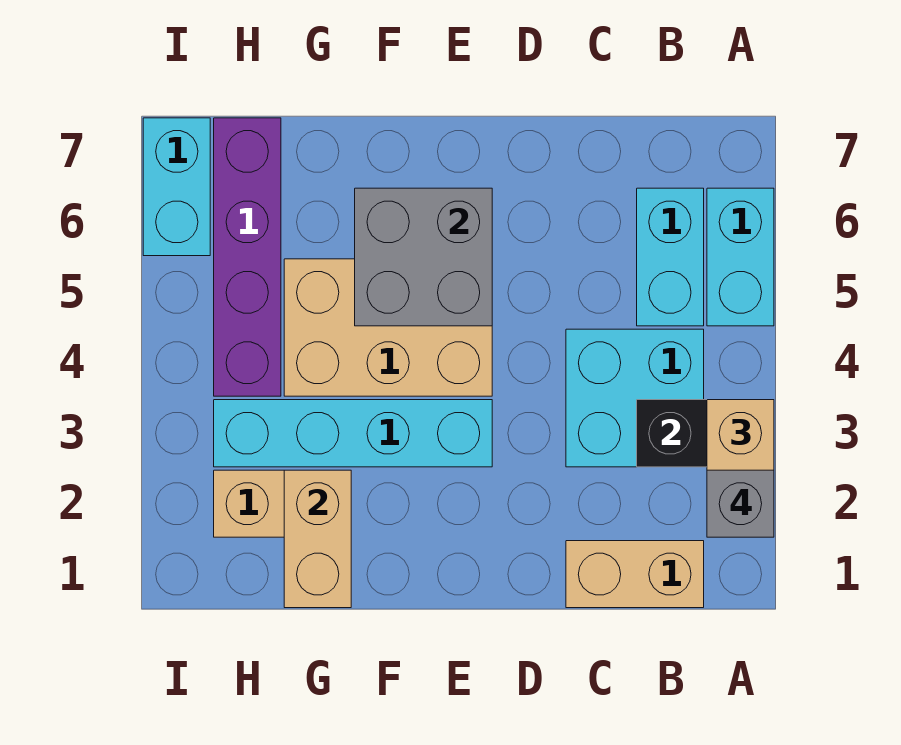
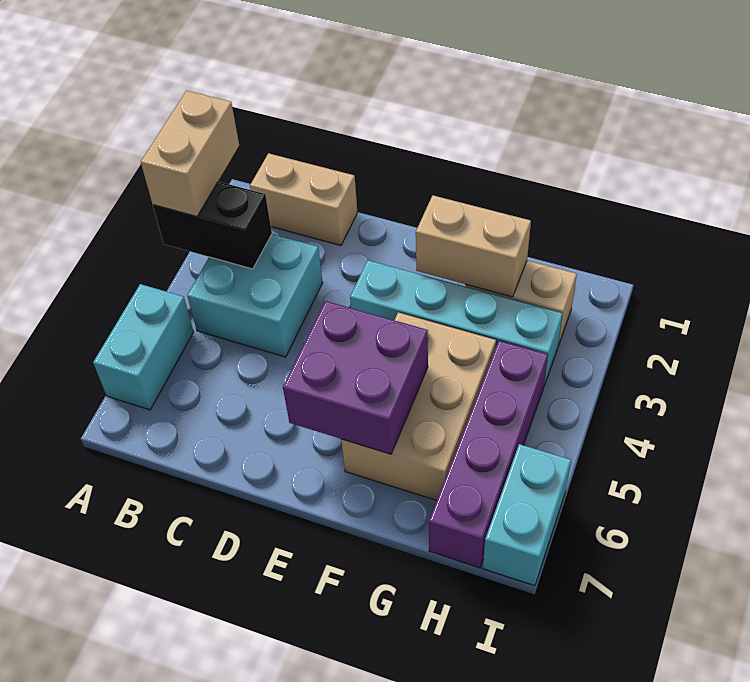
grey brick A2 level 4 -> none
cyan brick B5:B6 level 1 -> none
tan brick E4:G5 level 1 -> tan brick F4:G6 level 1
grey brick E5:F6 level 2 -> purple brick E5:F6 level 2
tan brick G1:G2 level 2 -> tan brick F2:G2 level 2

